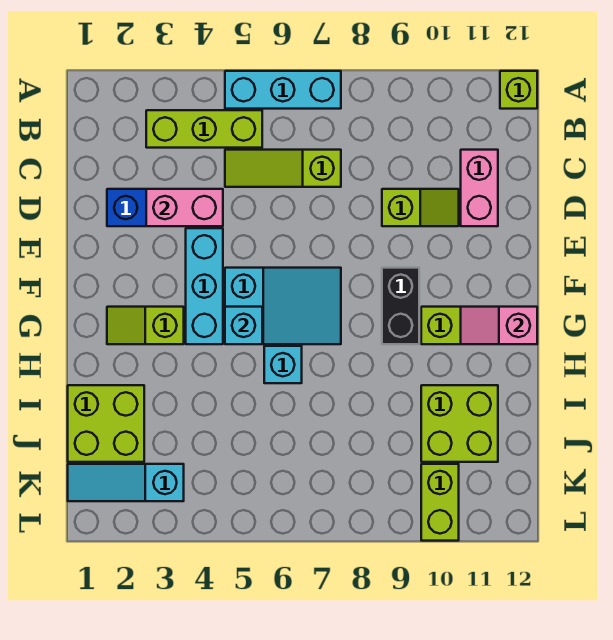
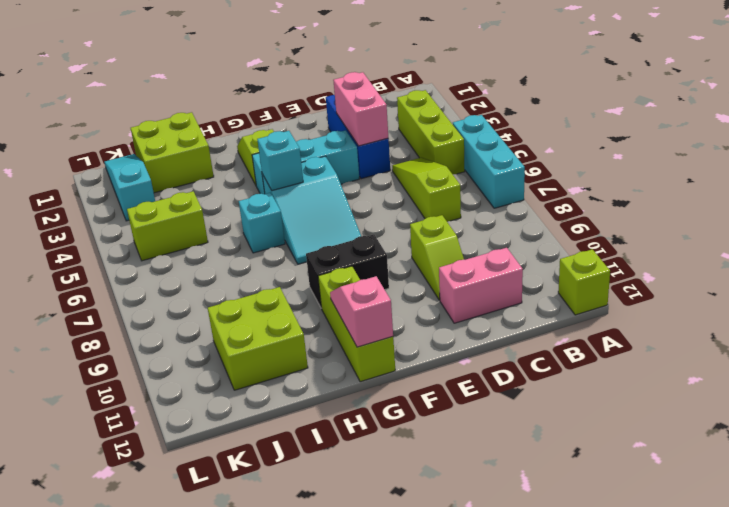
lime brick K10:L10 level 1 -> lime brick J5:K5 level 1

